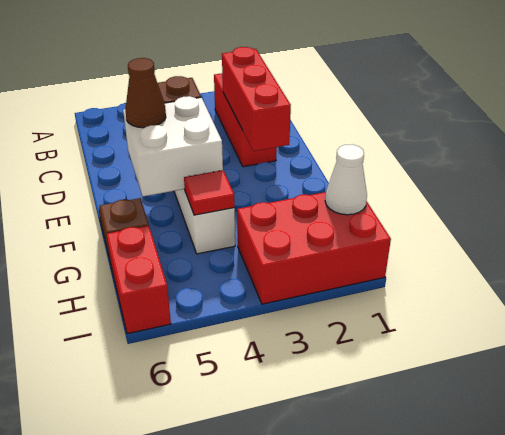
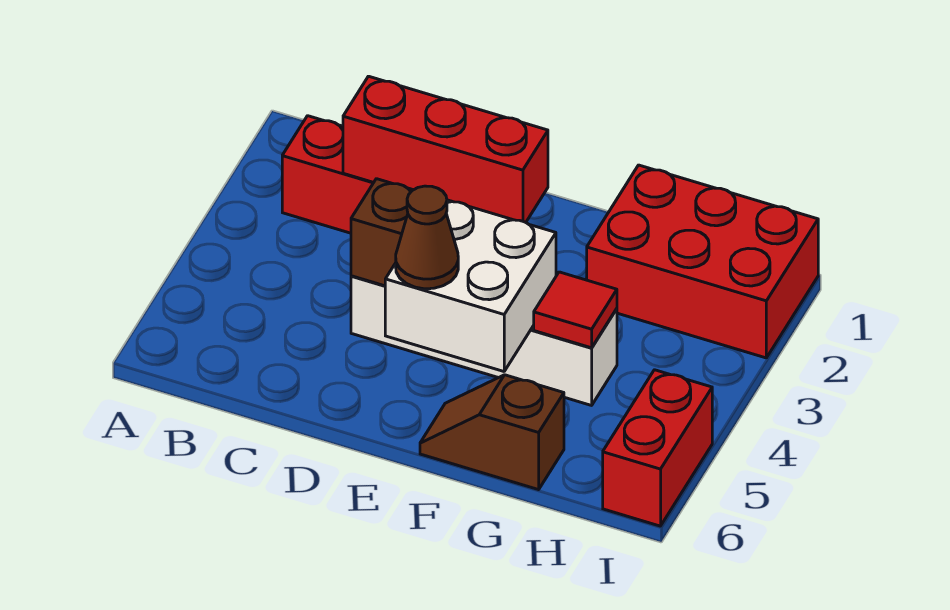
red brick H1:I3 level 1 -> red brick G1:I2 level 1
white cone H1 level 2 -> none
red brick H6:I6 level 1 -> red brick I5:I6 level 1

